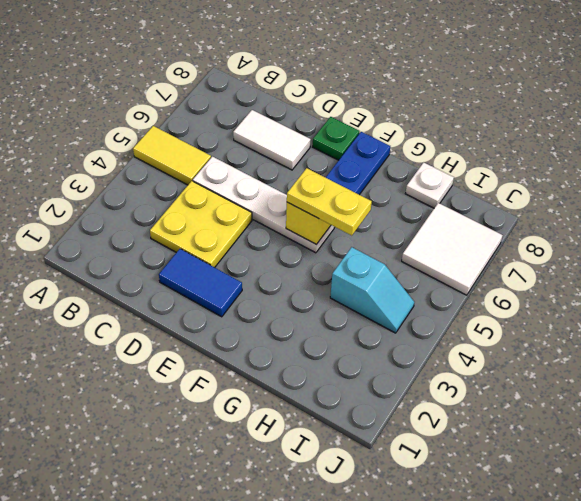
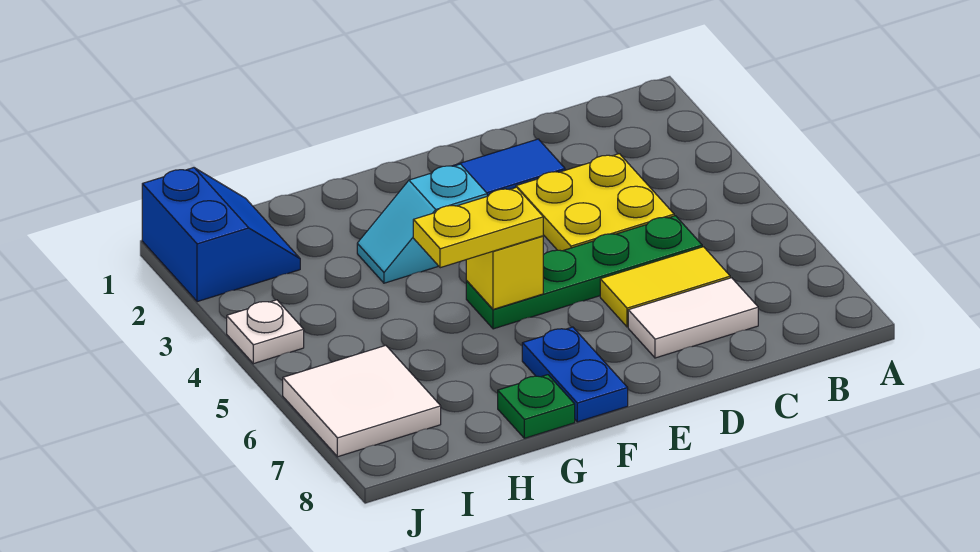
yellow tile A5:B5 level 1 -> yellow tile C6:D6 level 1
white plate C5:F5 level 1 -> green plate C5:F5 level 1
green plate E8 level 1 -> green plate G8 level 1
cyan slope H4:I4 level 1 top H -> cyan slope F3:G3 level 1 top F
white plate H8 level 1 -> white plate J4 level 1
none -> blue slope I1:J2 level 1 top J

